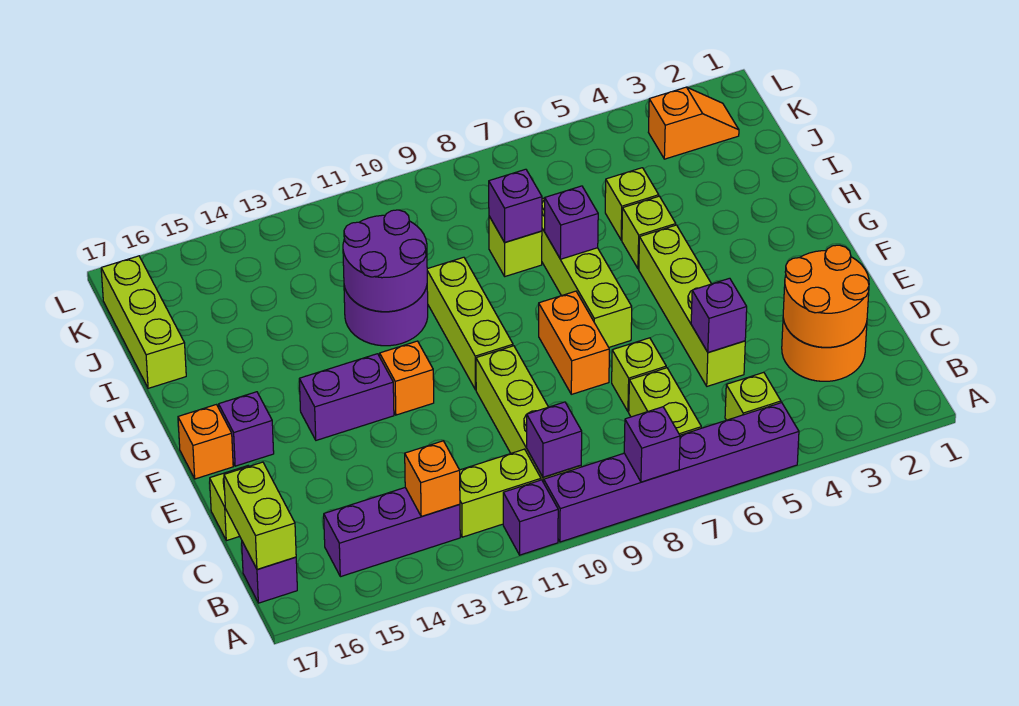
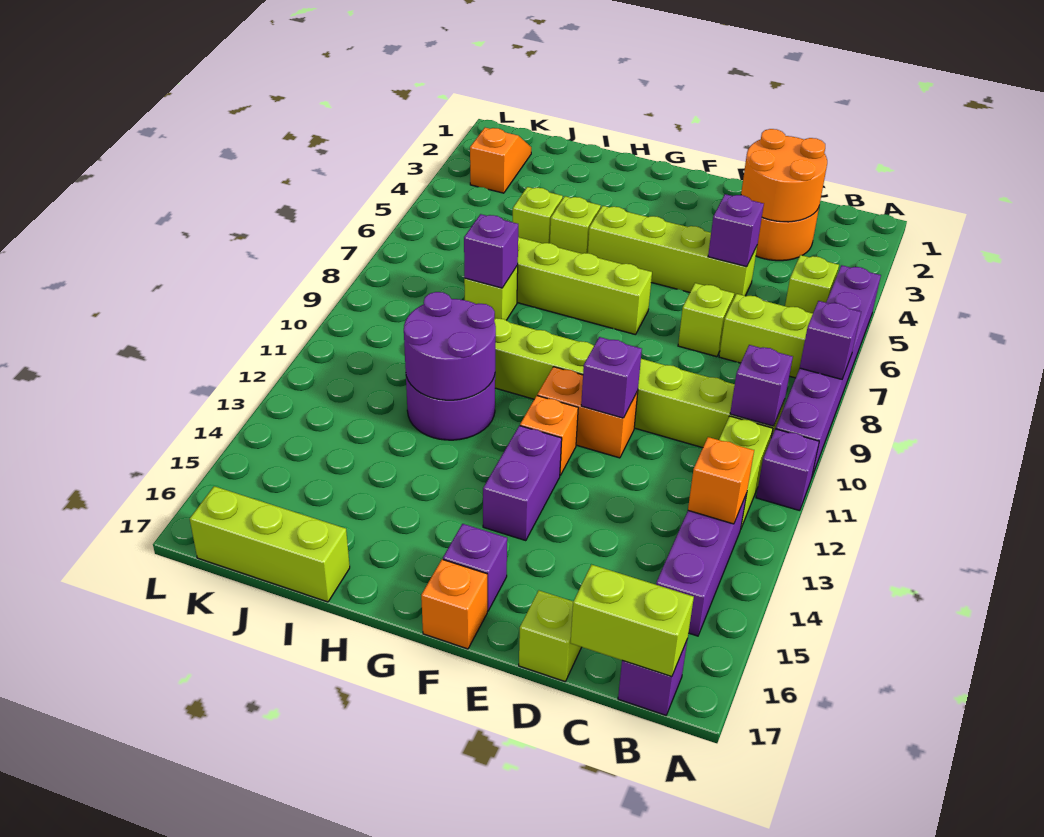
orange brick E8:F8 level 1 -> orange brick E11:F11 level 1
purple brick H7 level 2 -> purple brick E11 level 2

